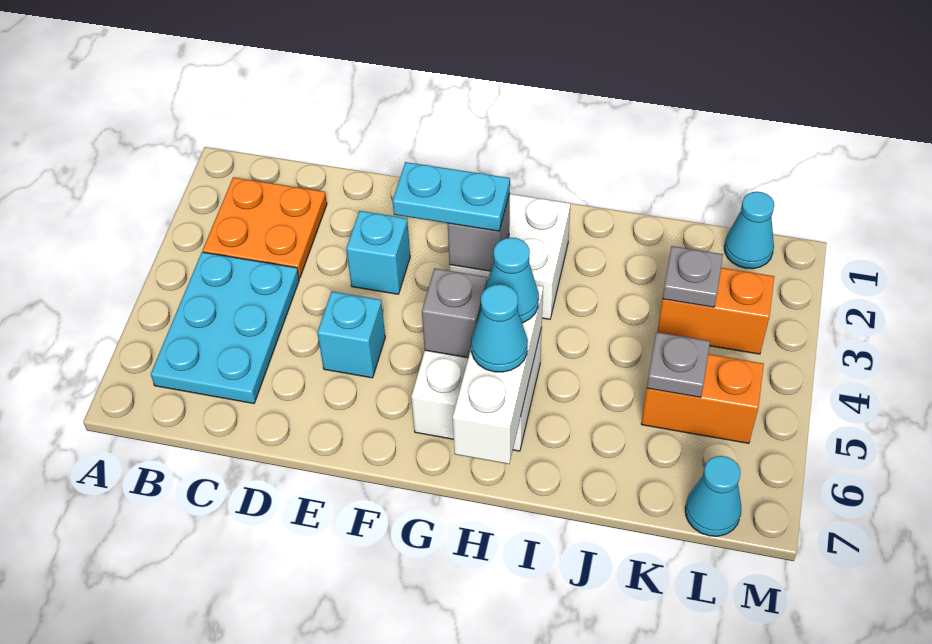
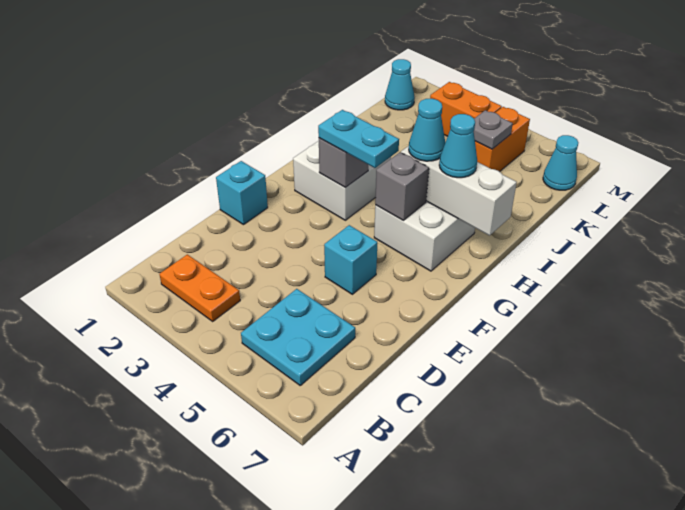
orange plate B2:C3 level 1 -> orange plate B2:B3 level 1
cyan plate B4:C6 level 1 -> cyan plate B5:C6 level 1
cyan brick E3 level 1 -> cyan brick E1 level 1
cyan plate F3:G3 level 3 -> cyan plate G3:G4 level 3
orange brick K3:L3 level 1 -> orange brick L3:L4 level 1
grey plate K3 level 2 -> none

